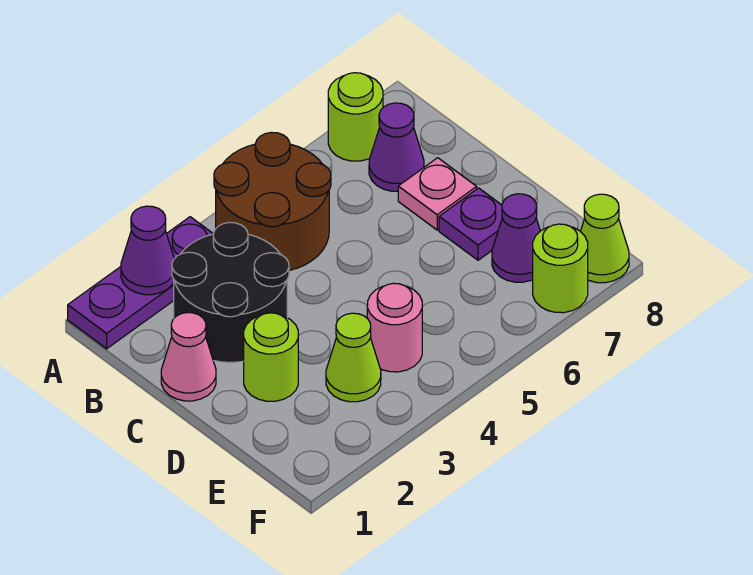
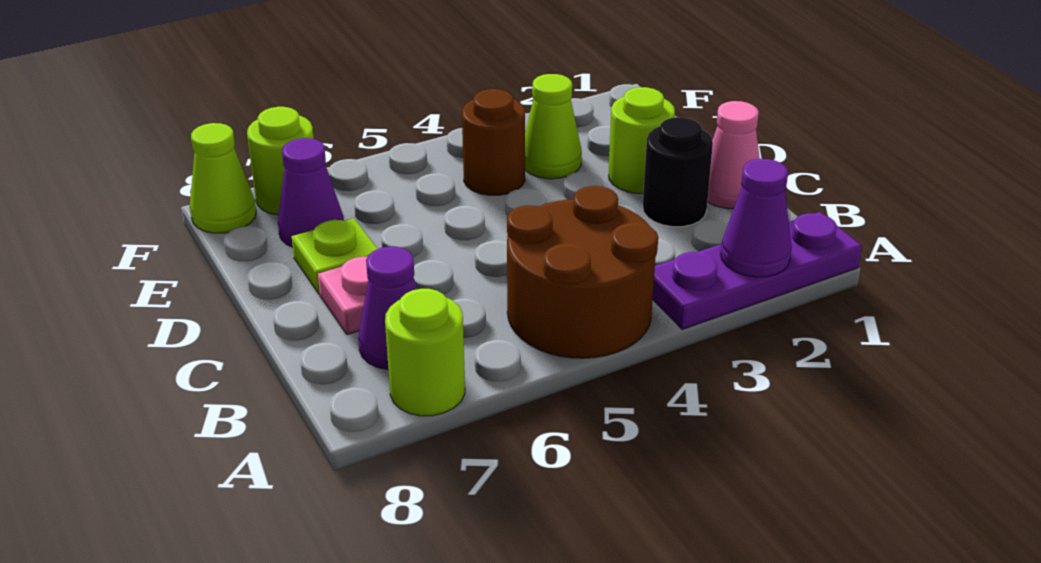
black round brick B2:C3 level 1 -> black round brick C2 level 1
purple plate D7 level 1 -> lime plate D7 level 1
pink round brick E4 level 1 -> brown round brick E4 level 1

